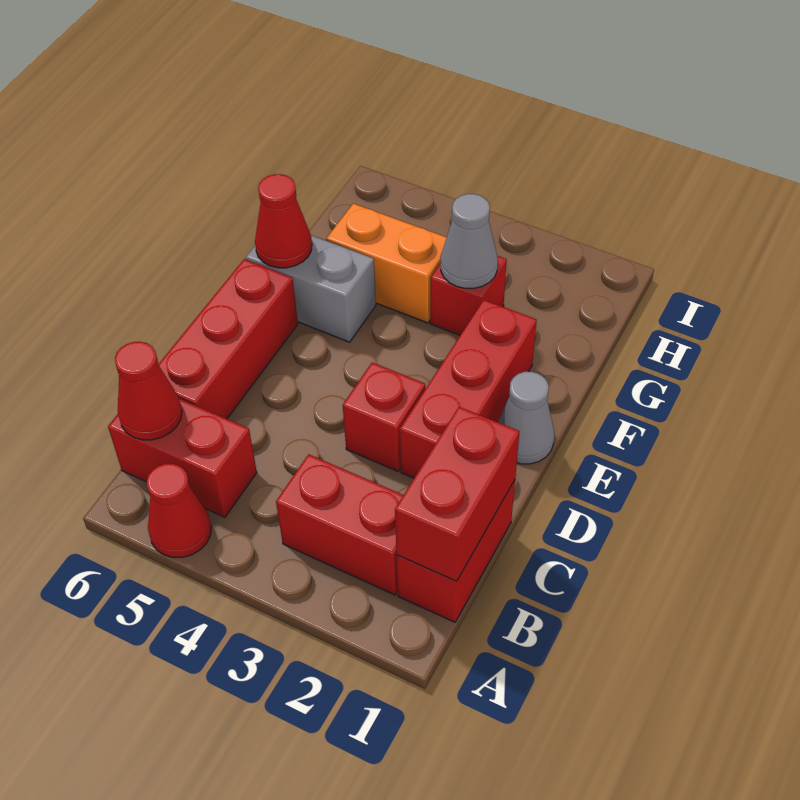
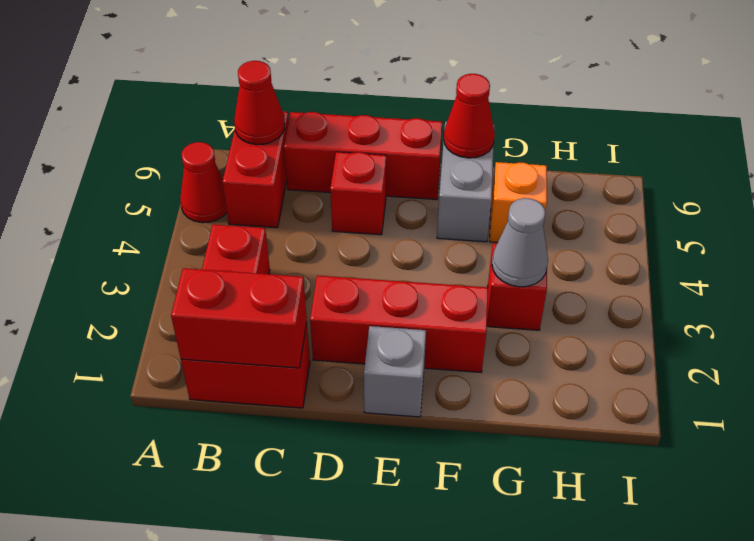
red brick D3 level 1 -> red brick D5 level 1
grey cone E1 level 1 -> grey brick E1 level 1
orange brick G4:G5 level 1 -> orange brick G5 level 1

